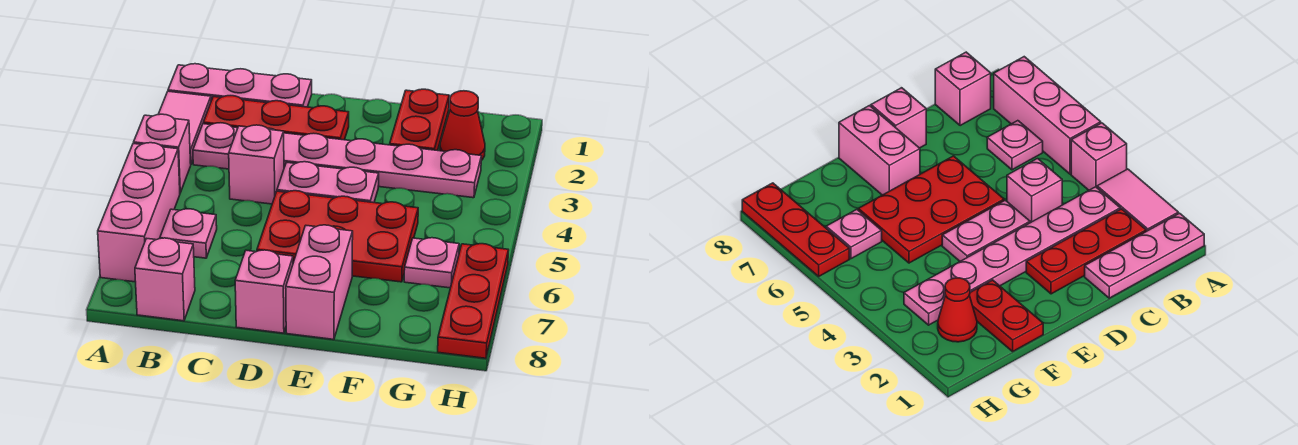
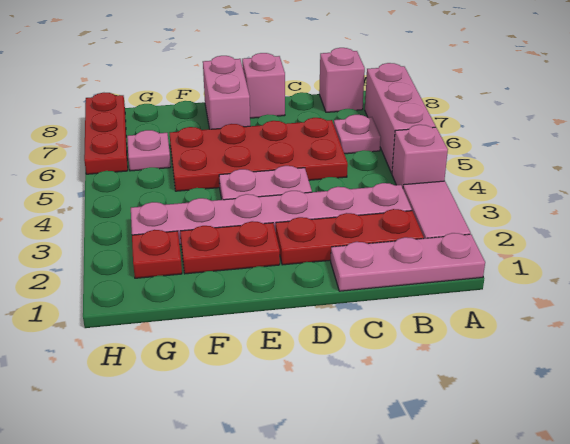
pink brick C4 level 1 -> none
red plate D5:F6 level 1 -> red plate C5:F6 level 1
red plate F1:F2 level 1 -> red plate E2:F2 level 1
red cone G2 level 1 -> red plate G2 level 1

